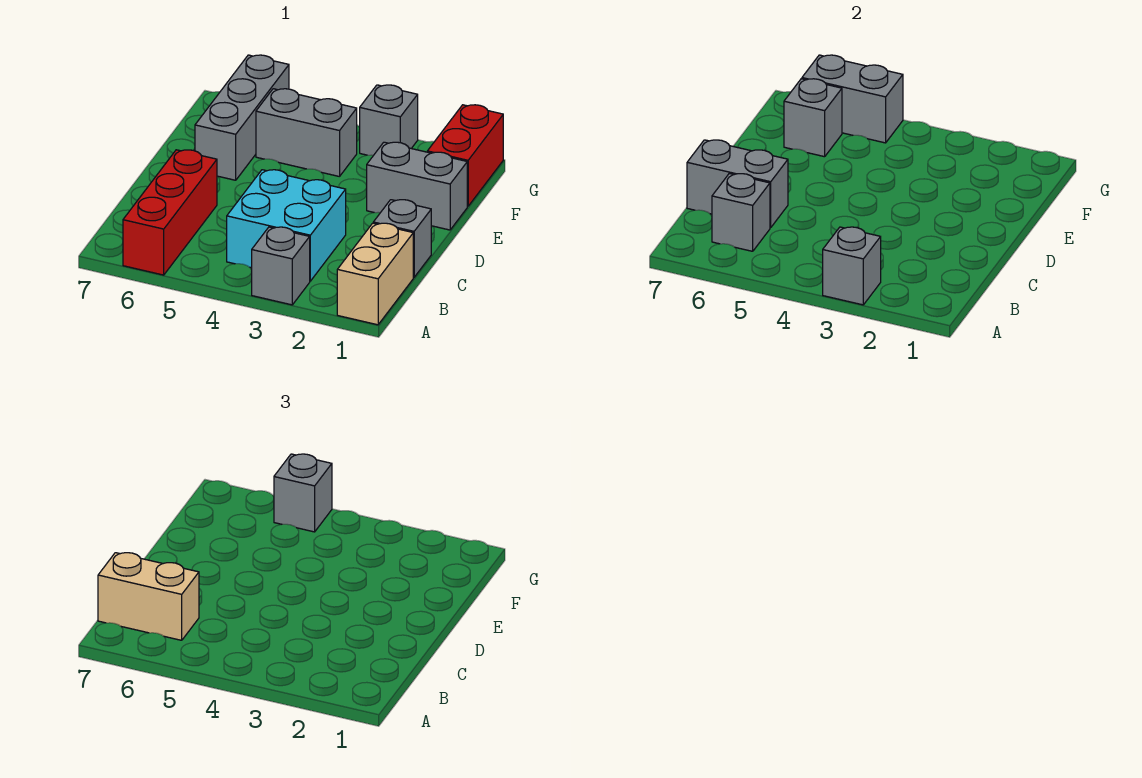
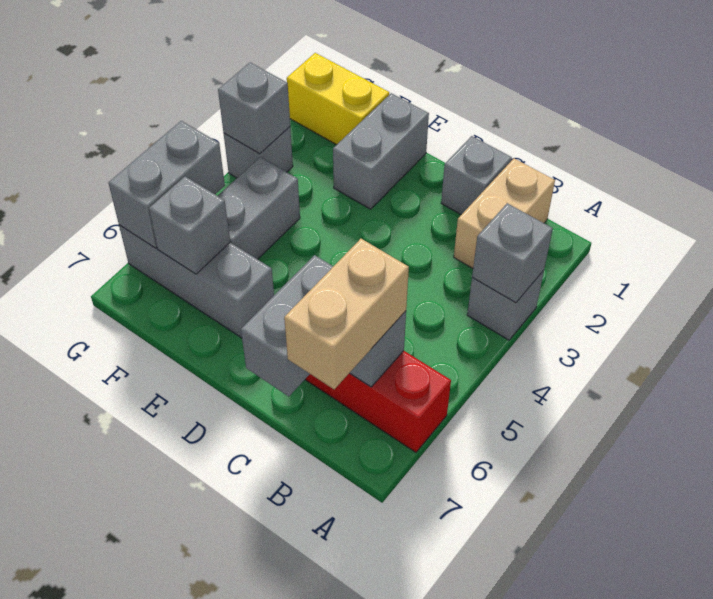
tan brick A1:B1 level 1 -> tan brick B1:B2 level 1
cyan brick B3:C4 level 1 -> none
red brick F1:G1 level 1 -> yellow brick F1:G1 level 1
grey brick G5 level 3 -> grey brick G3 level 2

